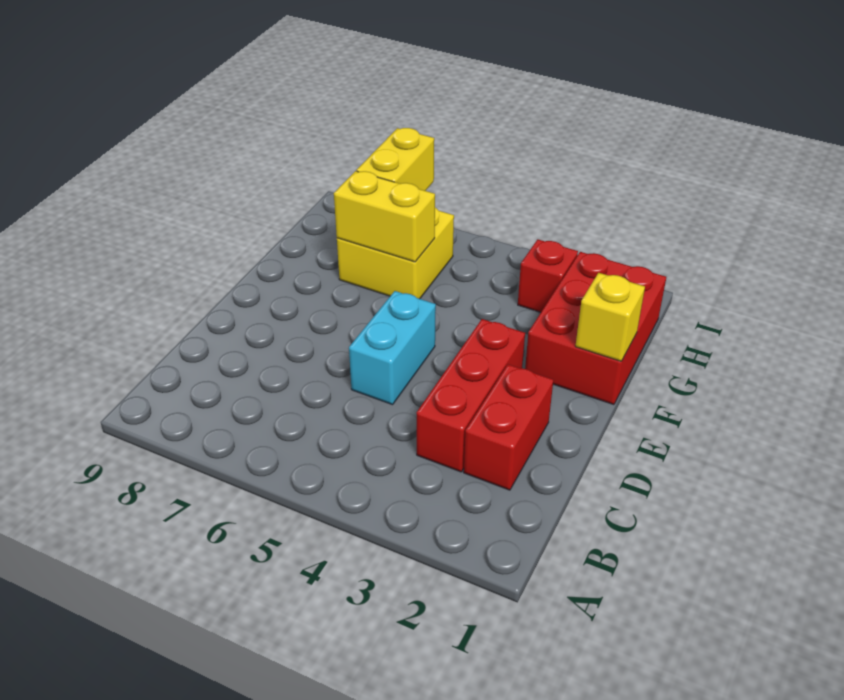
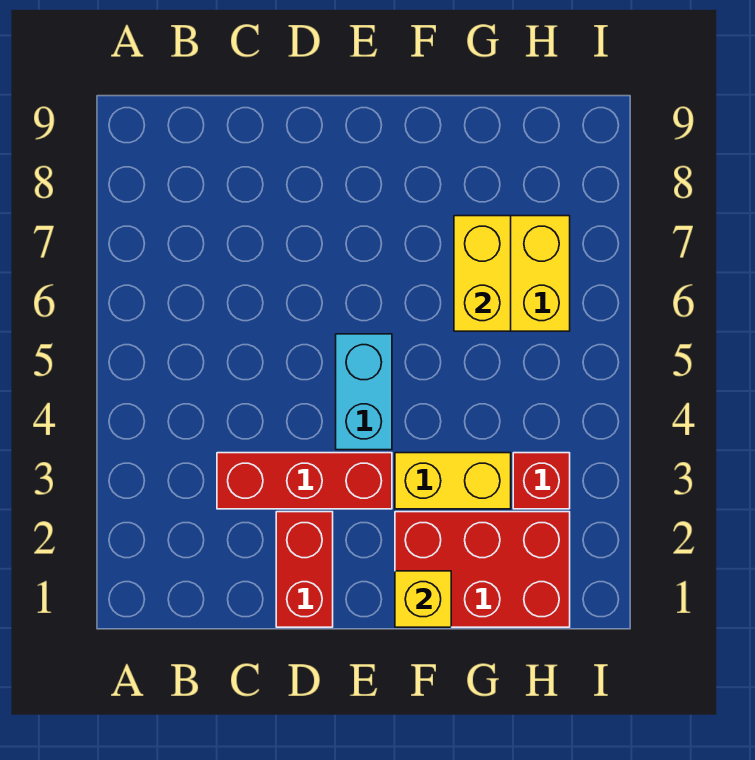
red brick C2:D2 level 1 -> red brick D1:D2 level 1
cyan brick D5:E5 level 1 -> cyan brick E4:E5 level 1
yellow brick H7:I7 level 2 -> yellow brick F3:G3 level 1

